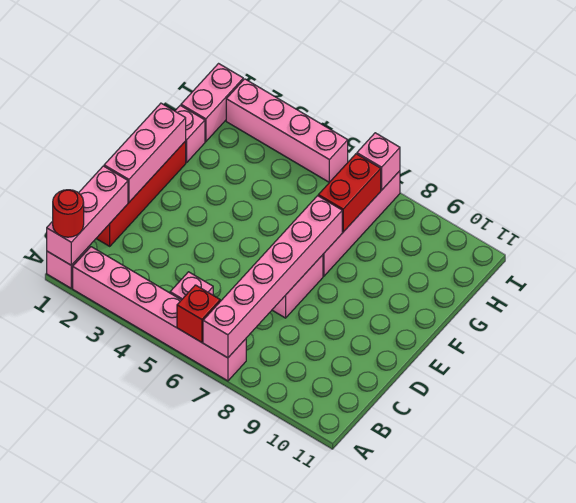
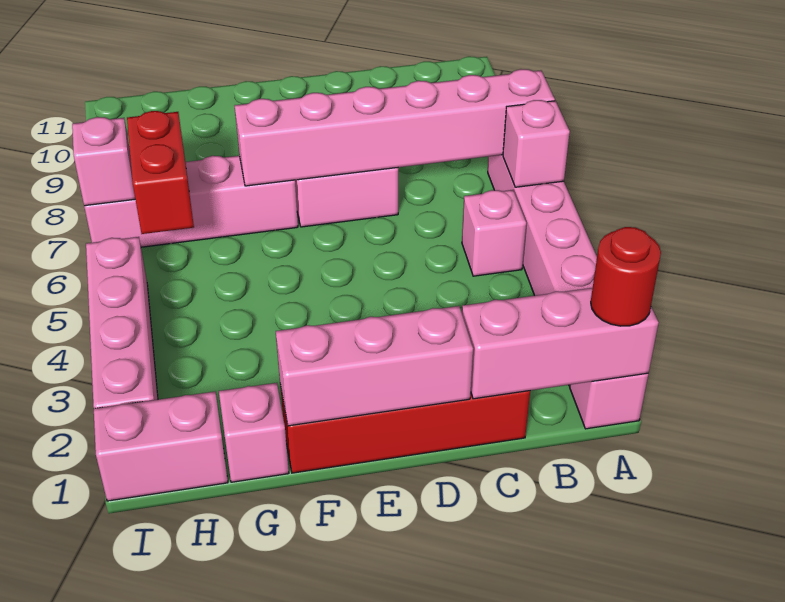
red brick A6 level 2 -> pink brick A6 level 2
red brick G7:H7 level 2 -> red brick H6:H7 level 2

